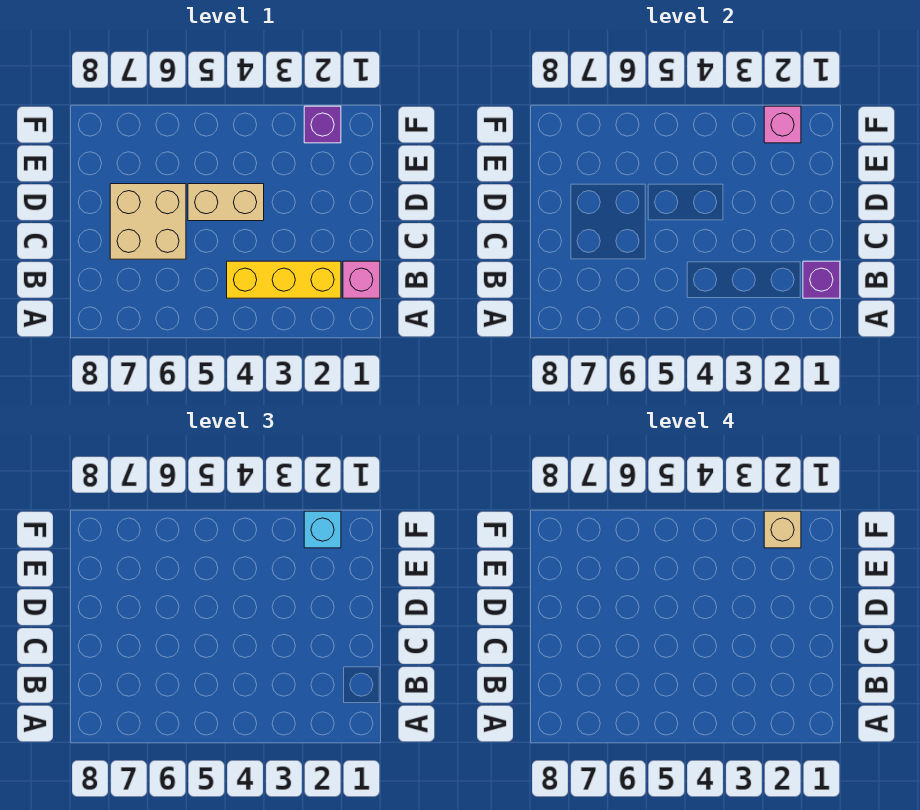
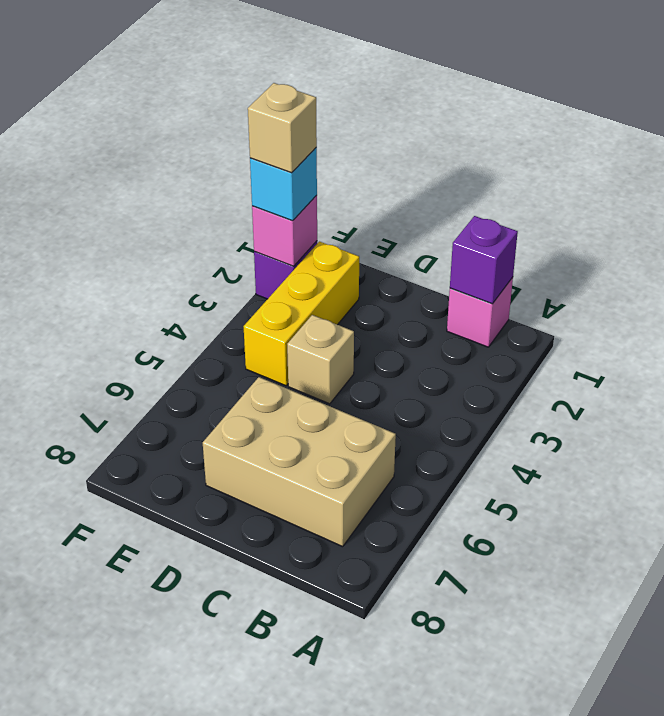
yellow brick B2:B4 level 1 -> yellow brick E2:E4 level 1
tan brick C6:D7 level 1 -> tan brick B6:D7 level 1
tan brick D4:D5 level 1 -> tan brick D4 level 1

